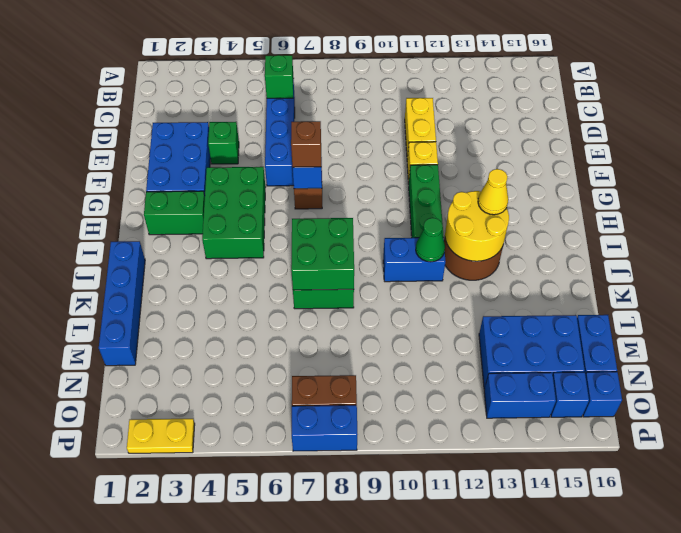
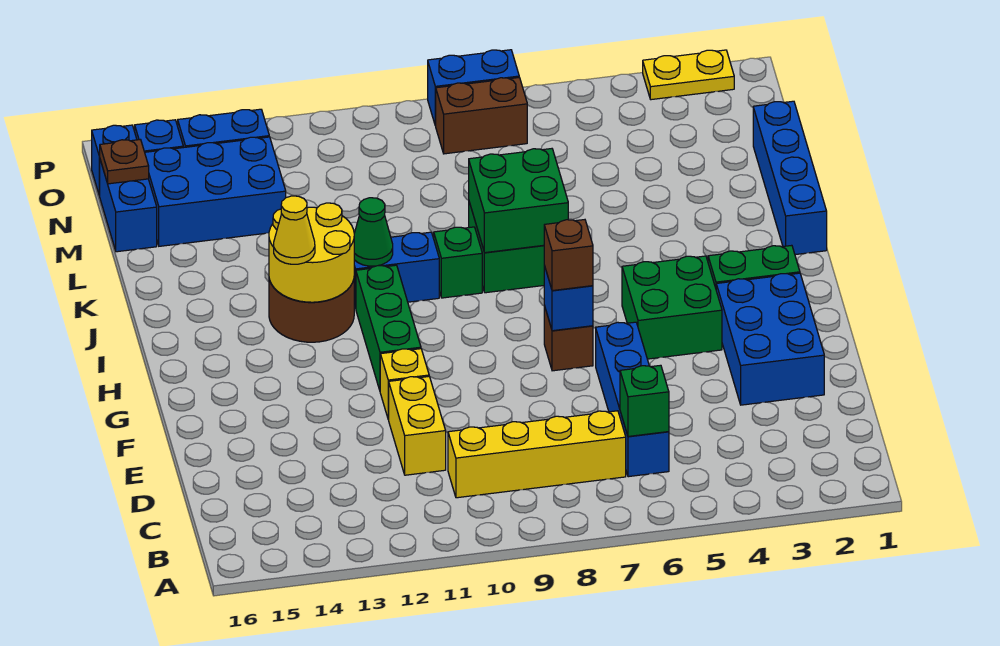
none -> yellow brick C7:C10 level 1
green brick E4 level 1 -> green brick J9 level 1
green brick G4:I5 level 1 -> green brick G4:H5 level 1
none -> brown plate N16 level 2

